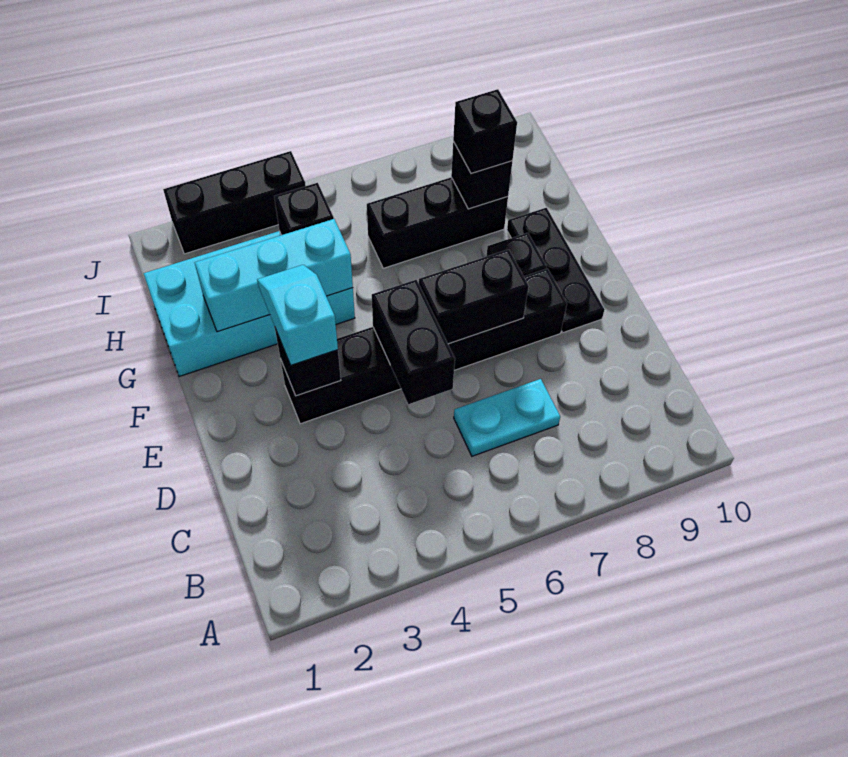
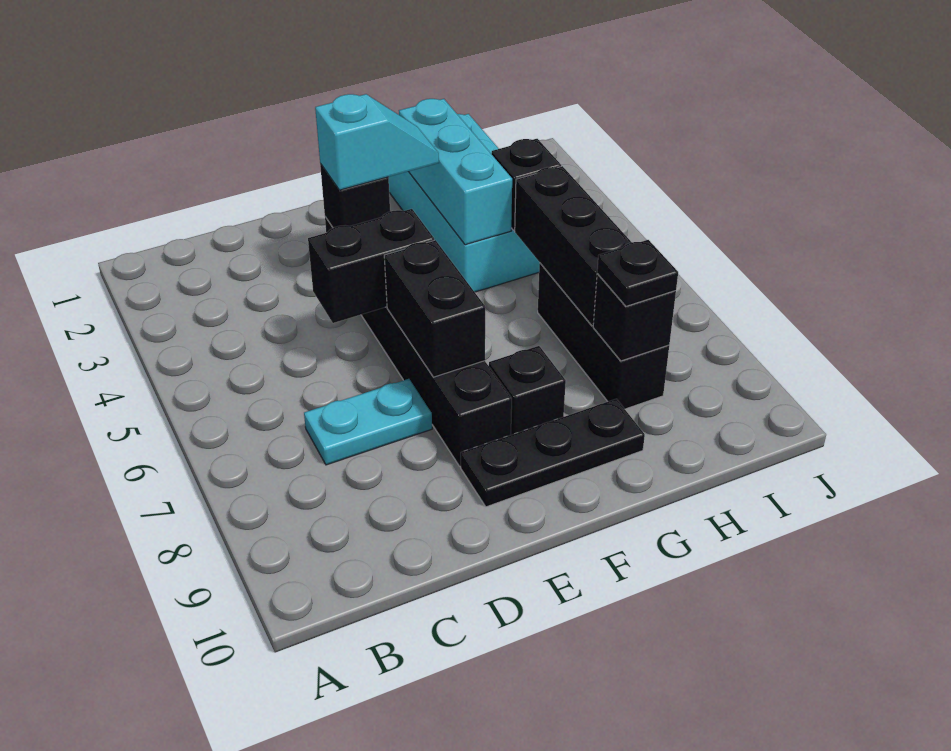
cyan plate C6:C7 level 1 -> cyan plate C7:D7 level 1
black brick H8 level 3 -> black plate H8 level 3
black brick J2:J4 level 1 -> black brick H5:H7 level 2

